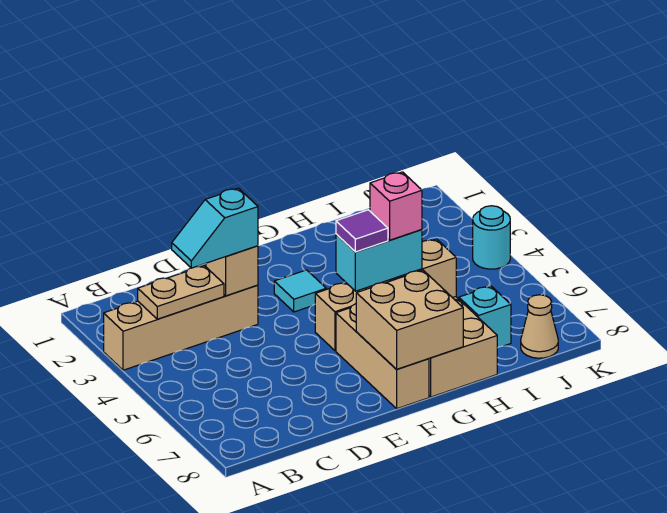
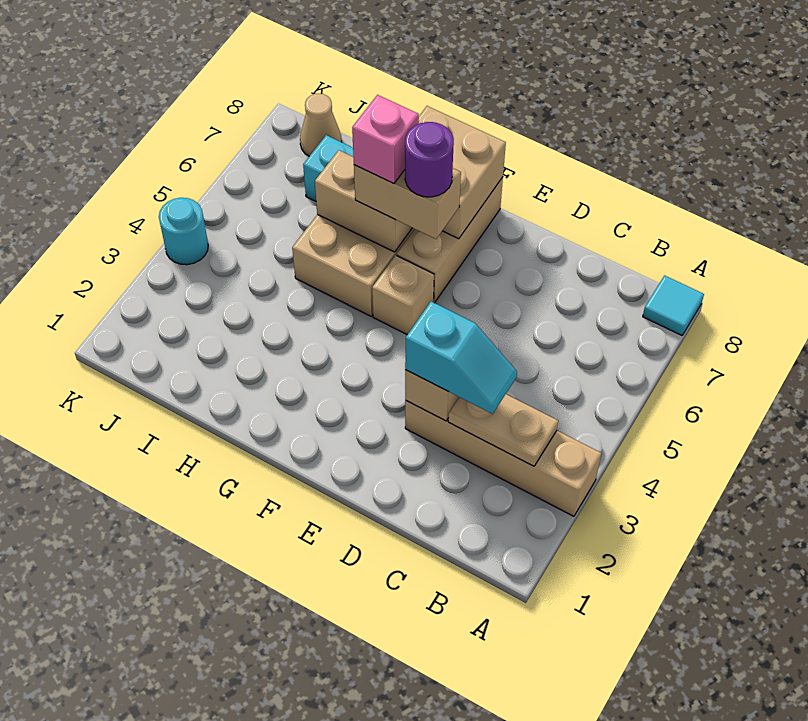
cyan tile F3 level 1 -> cyan tile A8 level 1
cyan brick F6:G6 level 3 -> tan brick F6:G6 level 3
purple tile F6 level 4 -> purple round brick F6 level 4

